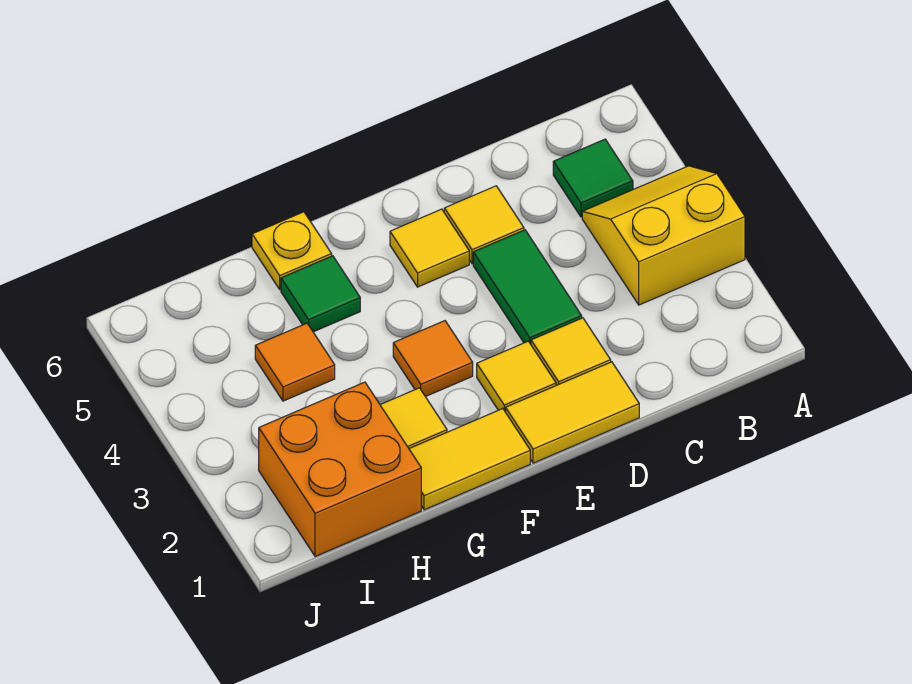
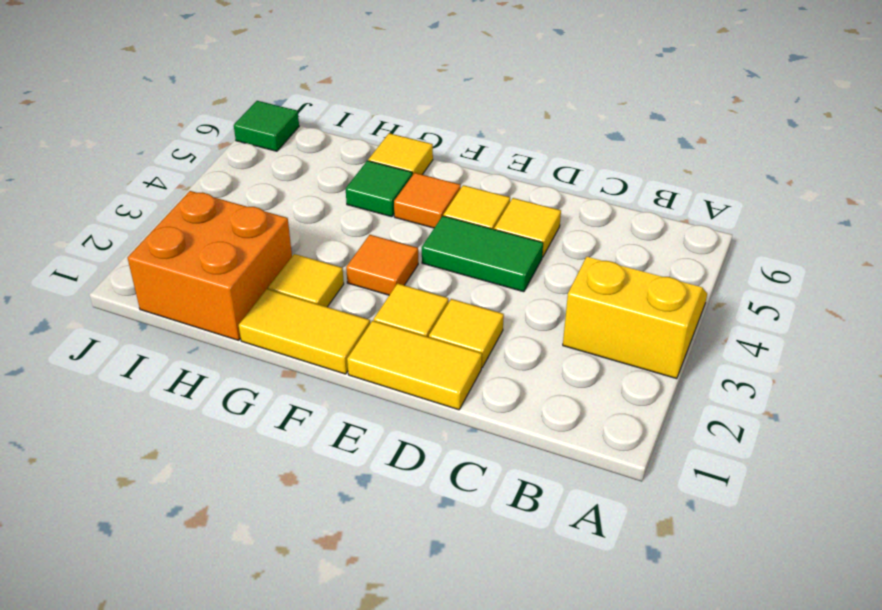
green tile B5 level 1 -> green tile J6 level 1
green tile D3:D4 level 1 -> green tile D4:E4 level 1
yellow plate G6 level 1 -> yellow tile G6 level 1
orange tile H4 level 1 -> orange tile F5 level 1

